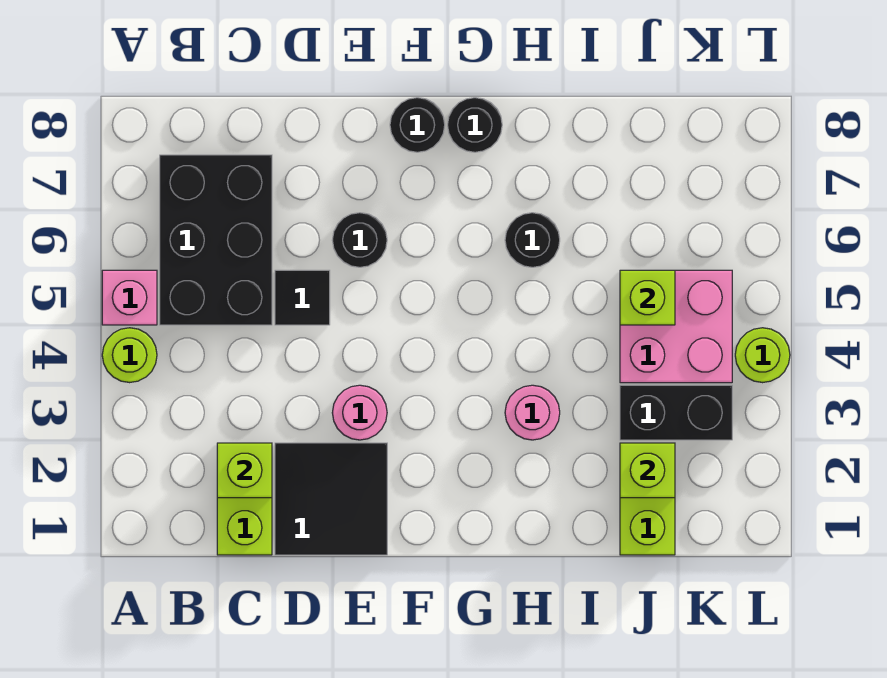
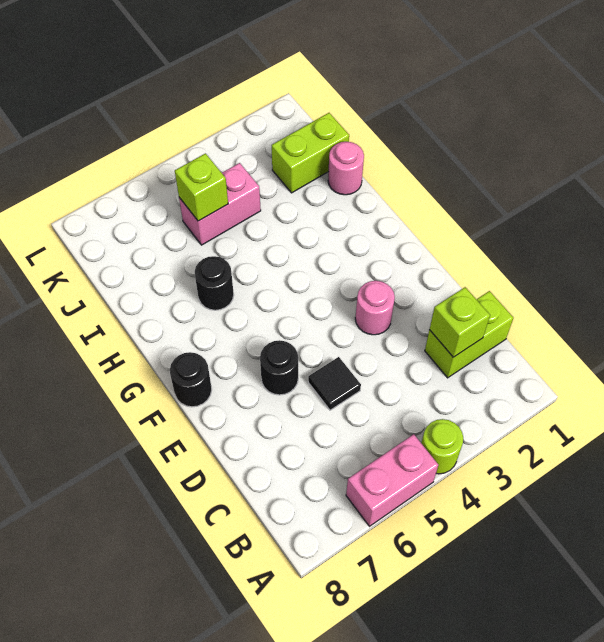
pink brick A5 level 1 -> pink brick A5:A6 level 1
black brick B5:C7 level 1 -> none
black tile D1:E2 level 1 -> none
black round brick G8 level 1 -> none
pink round brick H3 level 1 -> pink round brick I1 level 1
lime brick J2 level 2 -> none
black brick J3:K3 level 1 -> none
pink brick J4:K5 level 1 -> pink brick J4:J5 level 1
lime round brick L4 level 1 -> none

